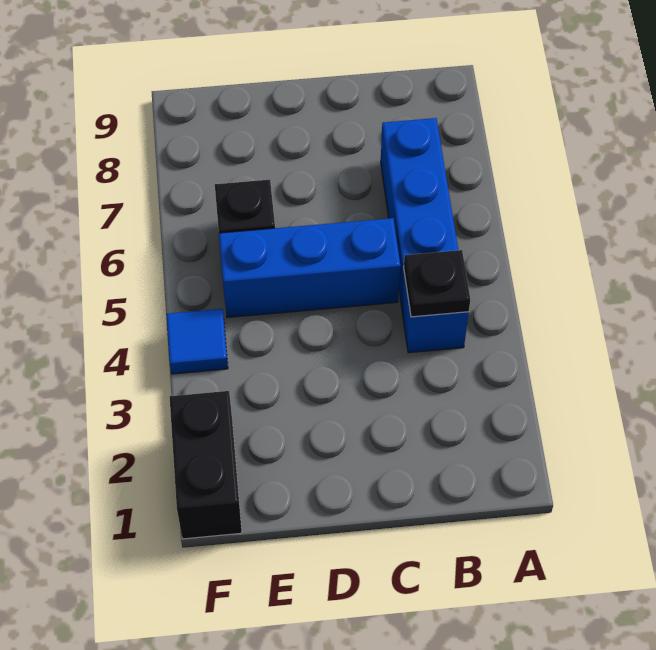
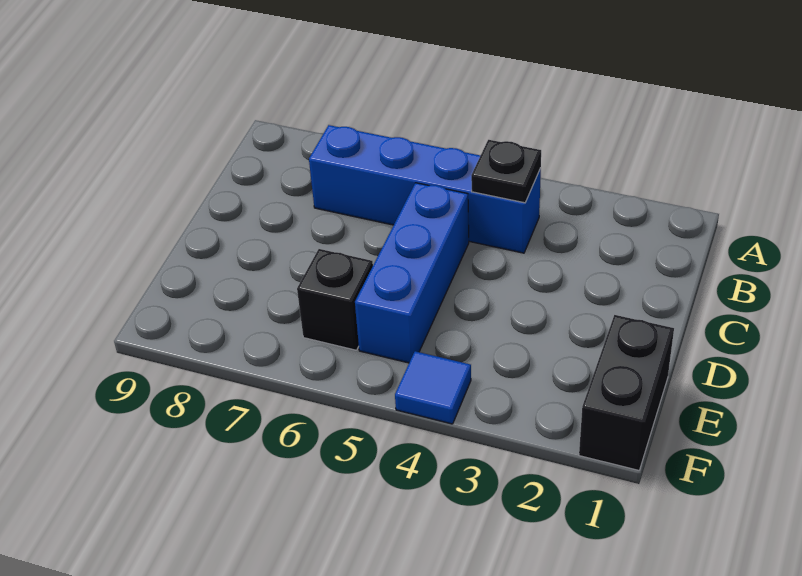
black brick F1:F2 level 1 -> black brick E1:F1 level 1

